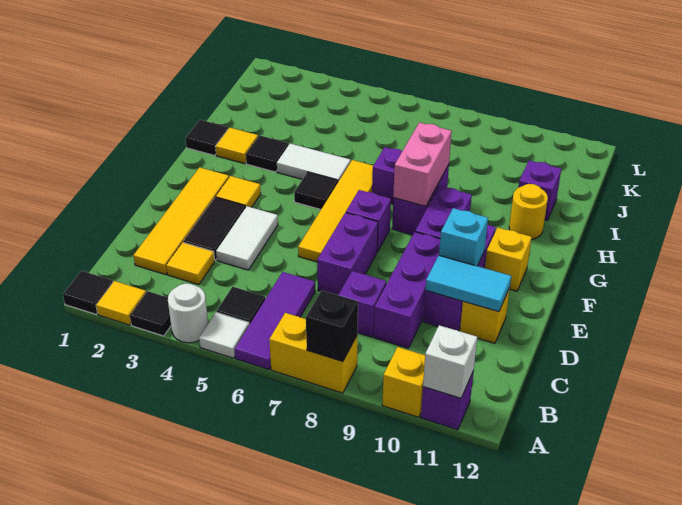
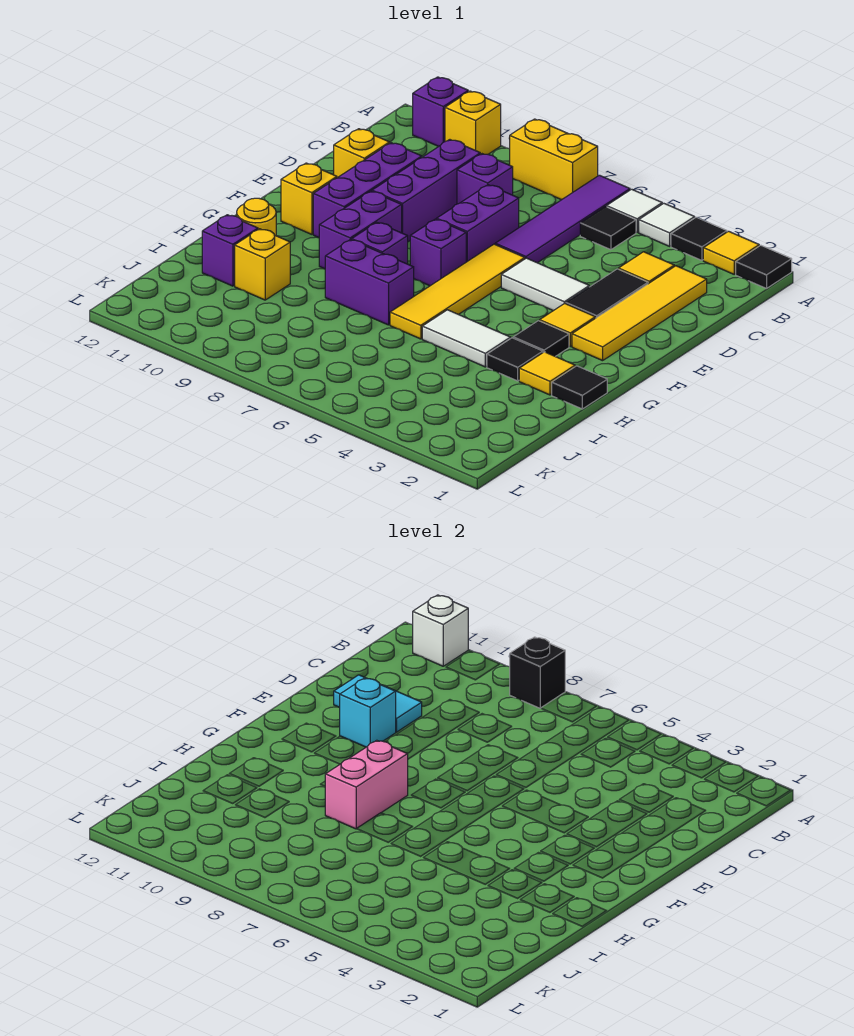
white round brick A4 level 1 -> white tile A4 level 1
purple tile A6:C6 level 1 -> purple tile A6:D6 level 1
white tile D4:E4 level 1 -> white tile E4:E5 level 1
black tile G5 level 1 -> black tile G3 level 1
none -> yellow brick I10 level 1

